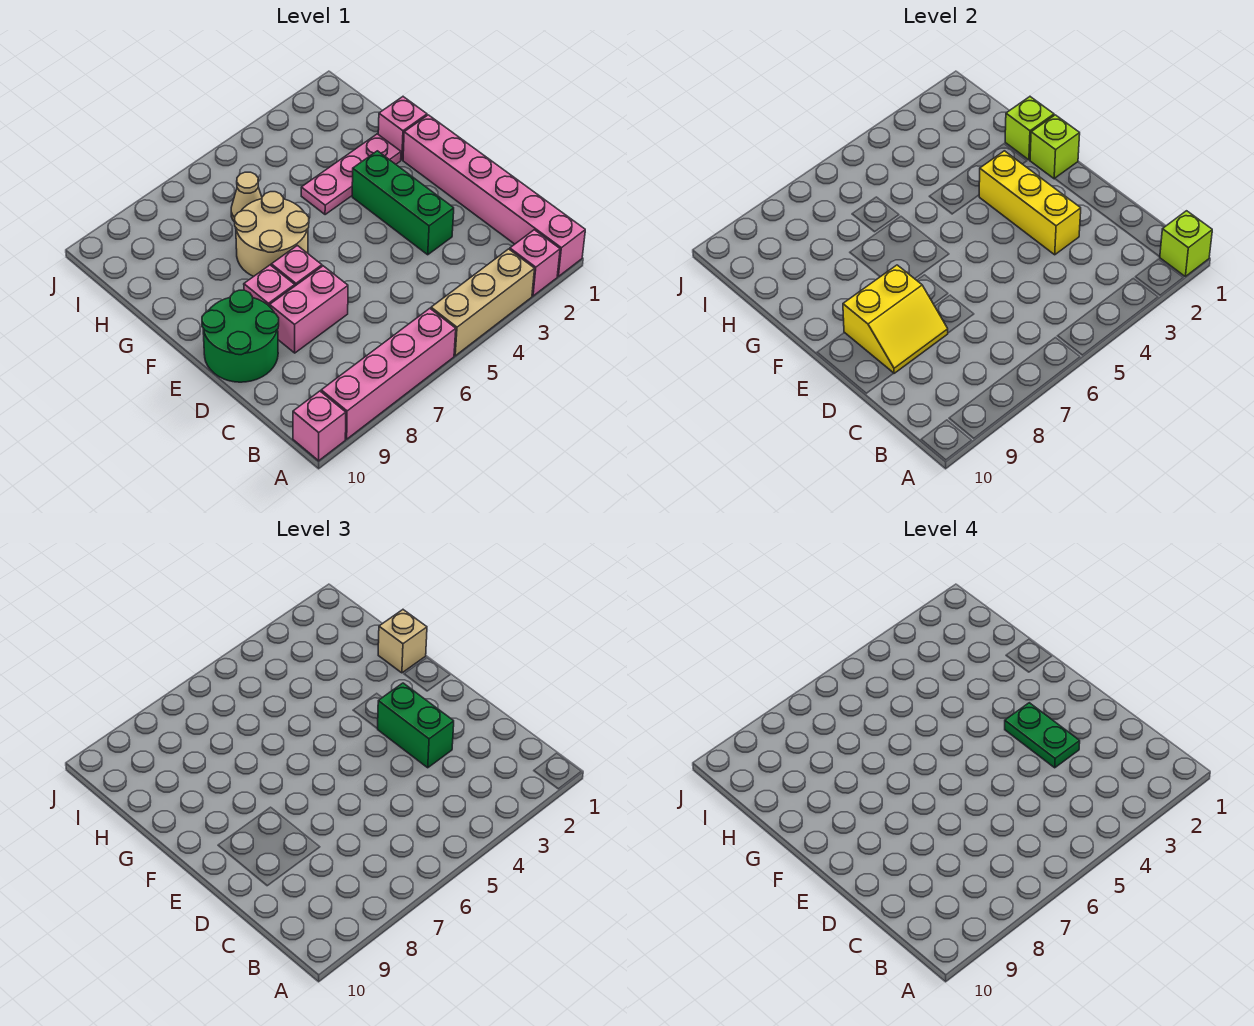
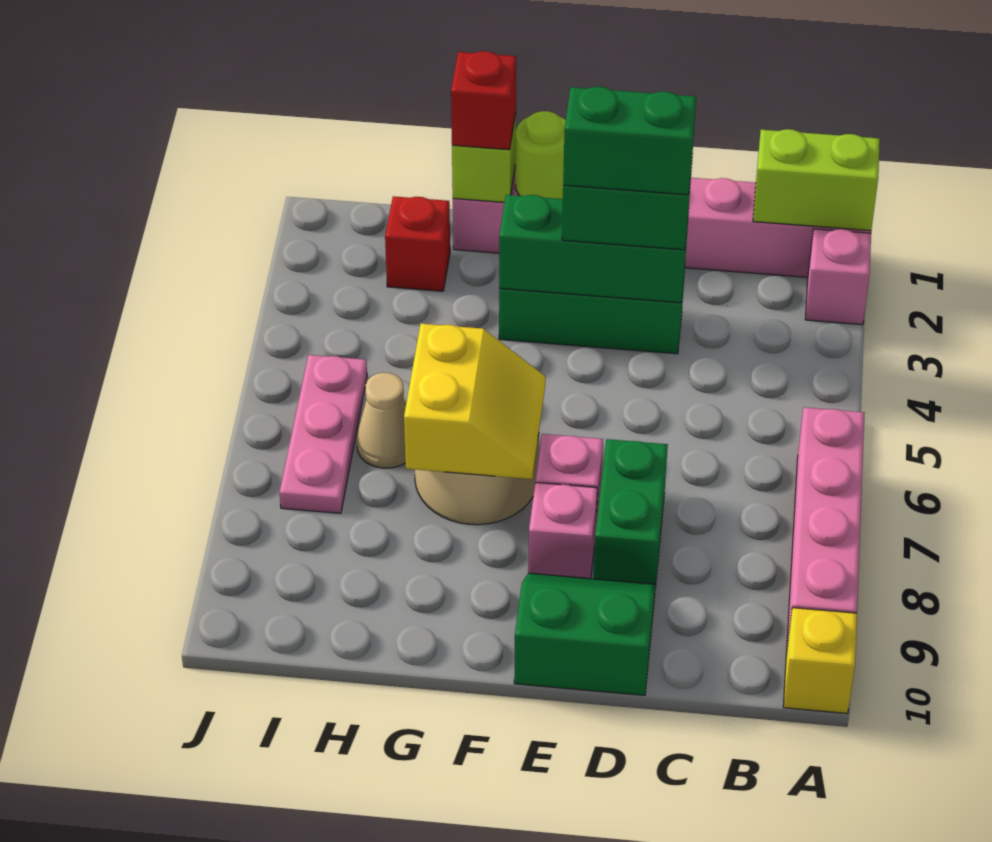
lime brick A1 level 2 -> lime brick A1:B1 level 2
tan brick A3:A5 level 1 -> none
pink brick A10 level 1 -> yellow brick A10 level 1
yellow brick D3:F3 level 2 -> green brick D3:F3 level 2
green plate D3:E3 level 4 -> green brick D3:E3 level 4
pink brick D7:D8 level 1 -> green brick D7:D8 level 1
yellow slope D8:E9 level 2 top E -> yellow slope F6:G7 level 2 top G
green round brick D9:E10 level 1 -> green slope D9:E10 level 1 top 10
lime brick F1 level 2 -> lime round brick F1 level 2
tan brick G1 level 3 -> red brick G1 level 3
pink plate G2:G4 level 1 -> pink plate I5:I7 level 1
none -> red brick H2 level 1

